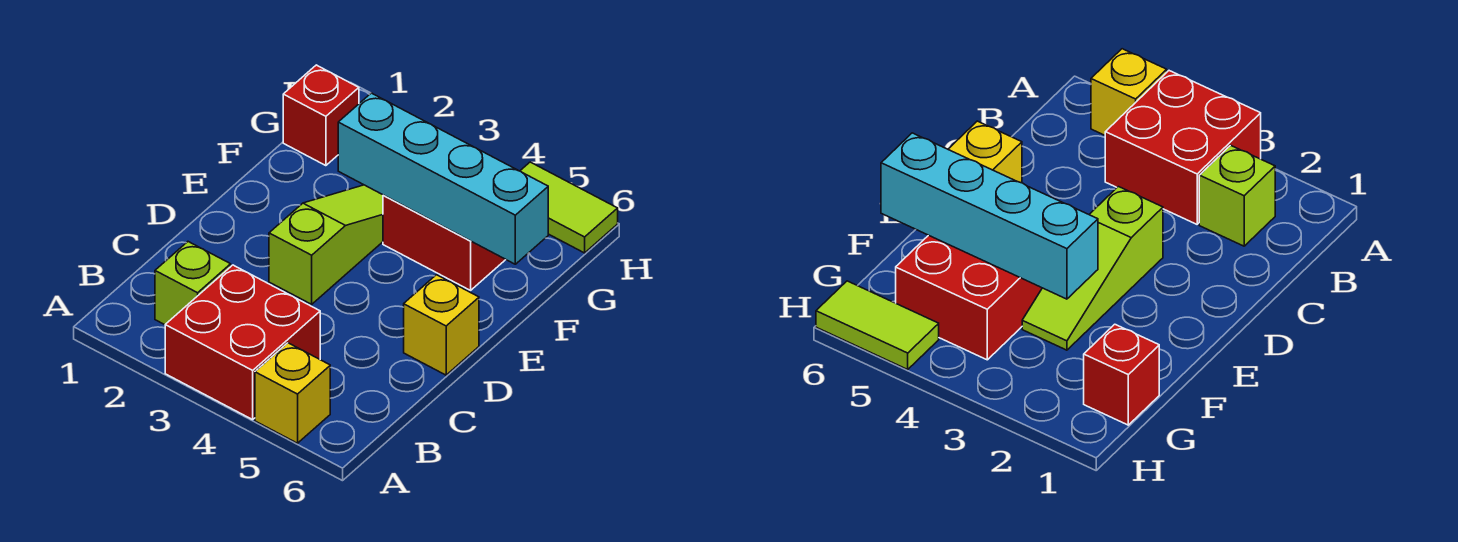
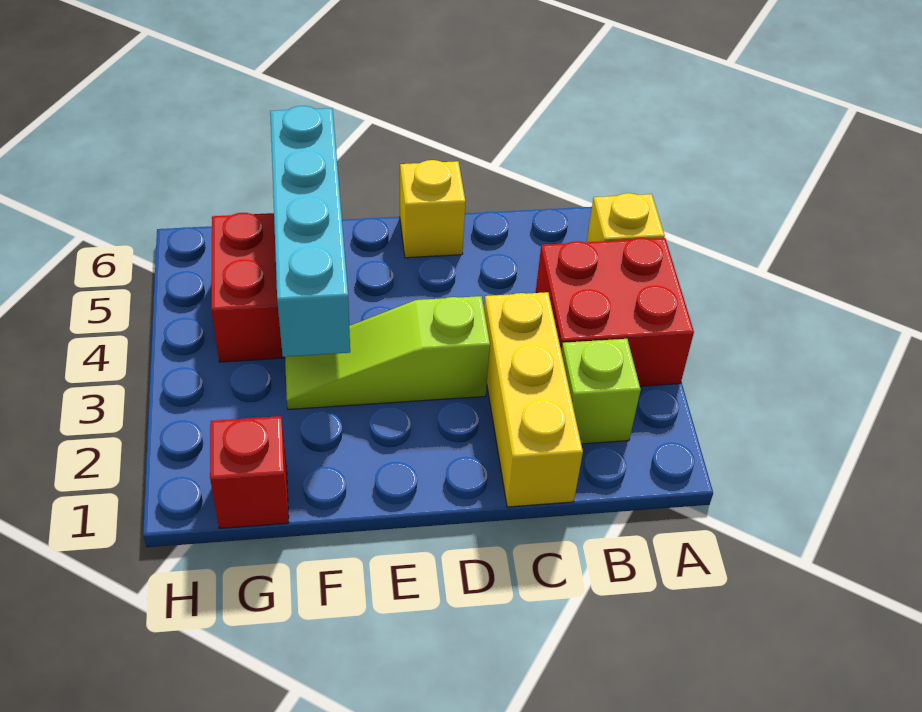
none -> yellow brick C1:C3 level 1
lime tile H5:H6 level 1 -> none

